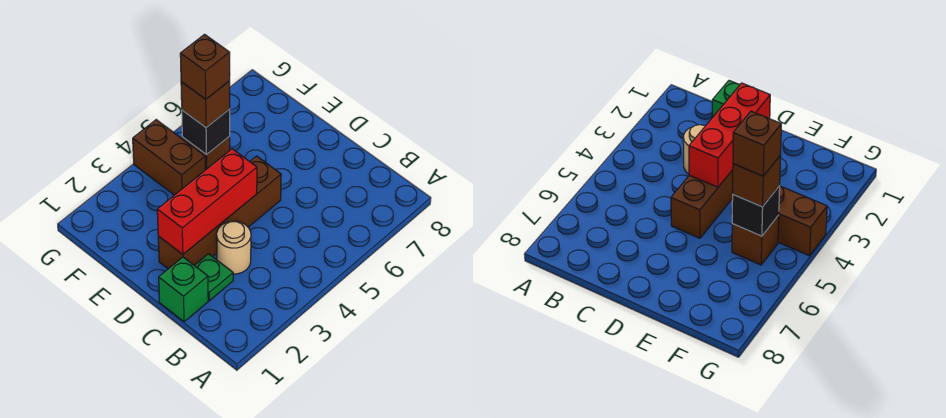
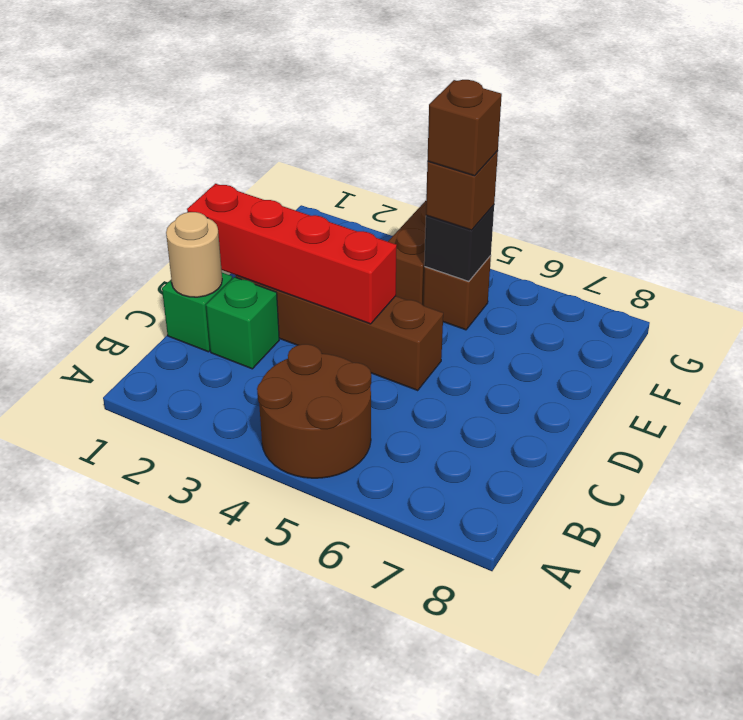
none -> brown round brick A4:B5 level 1
green plate C2 level 1 -> green brick C2 level 1
tan round brick C3 level 1 -> tan round brick C1 level 2
red brick D2:D4 level 2 -> red brick D1:D4 level 2

